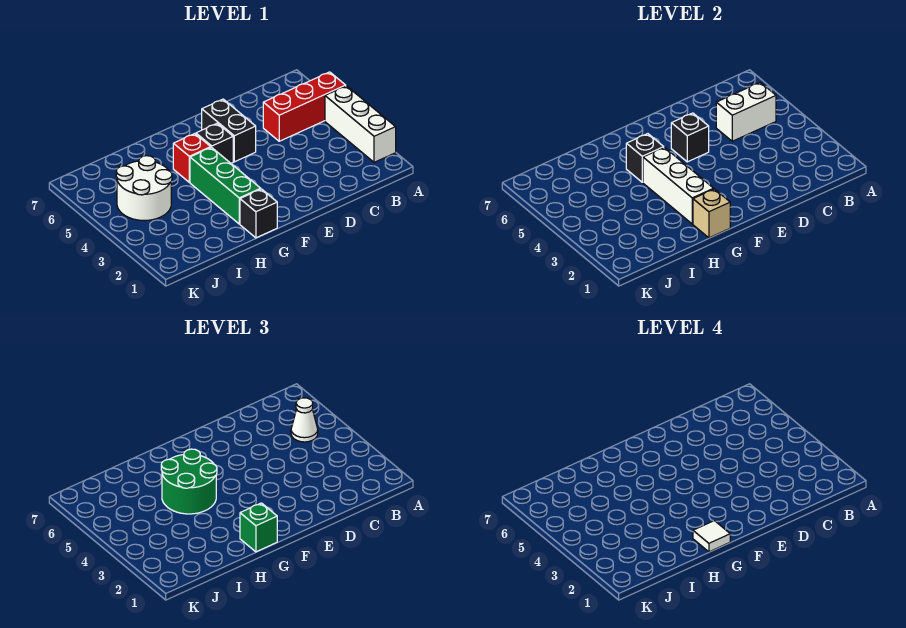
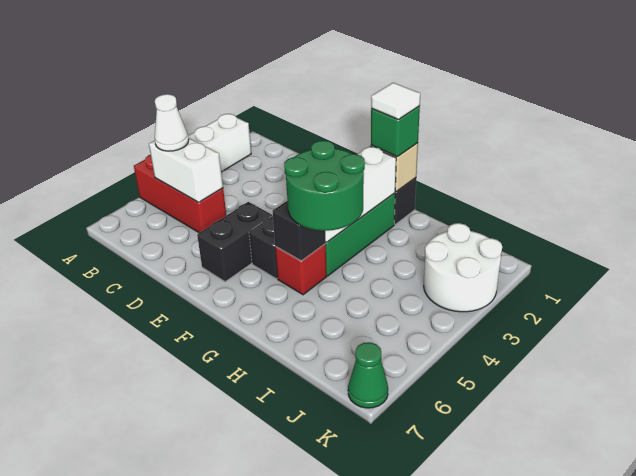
black brick E5 level 2 -> none
white round brick I4:J5 level 1 -> white round brick J2:K3 level 1
none -> green cone K7 level 1

